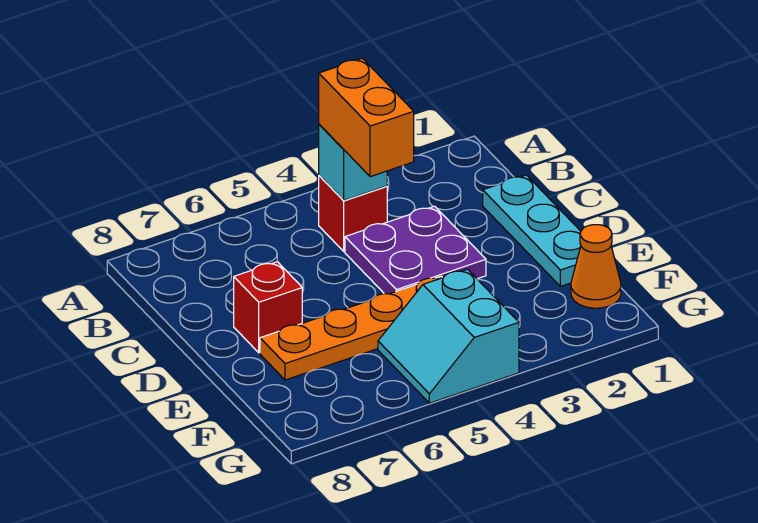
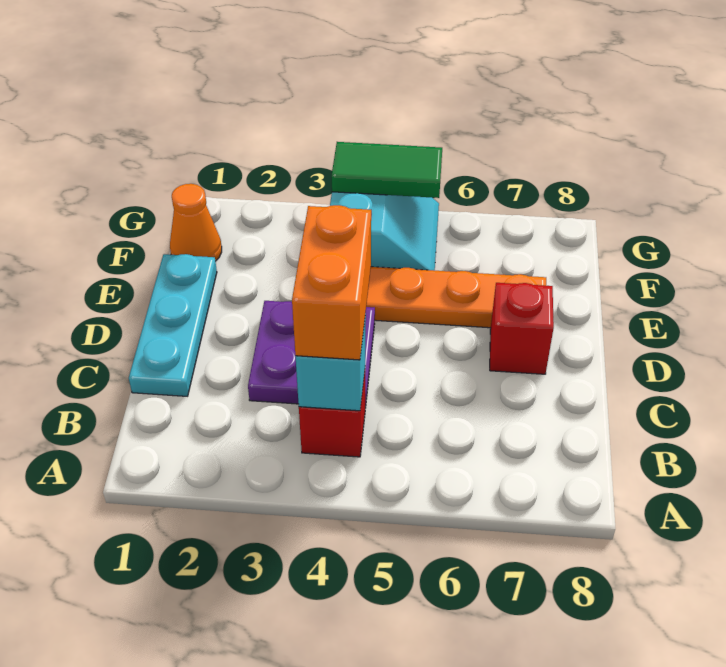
none -> green tile G4:G5 level 2

